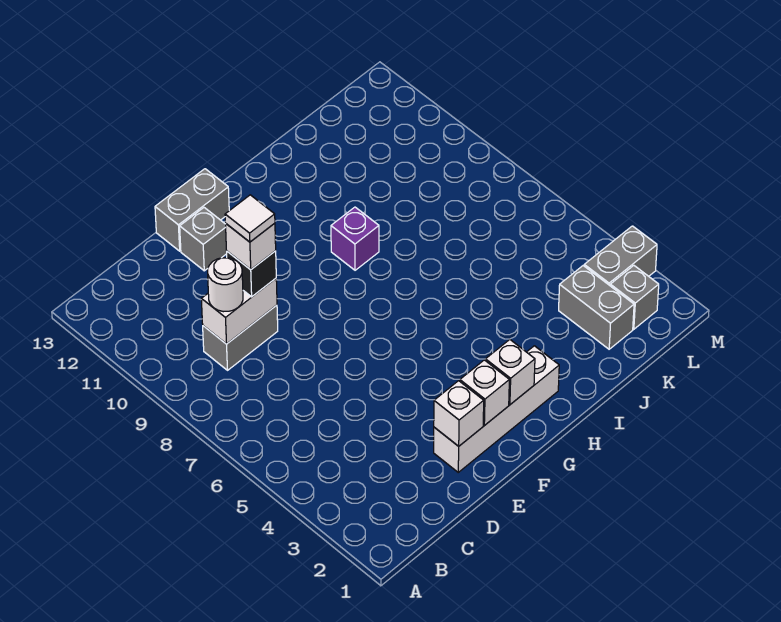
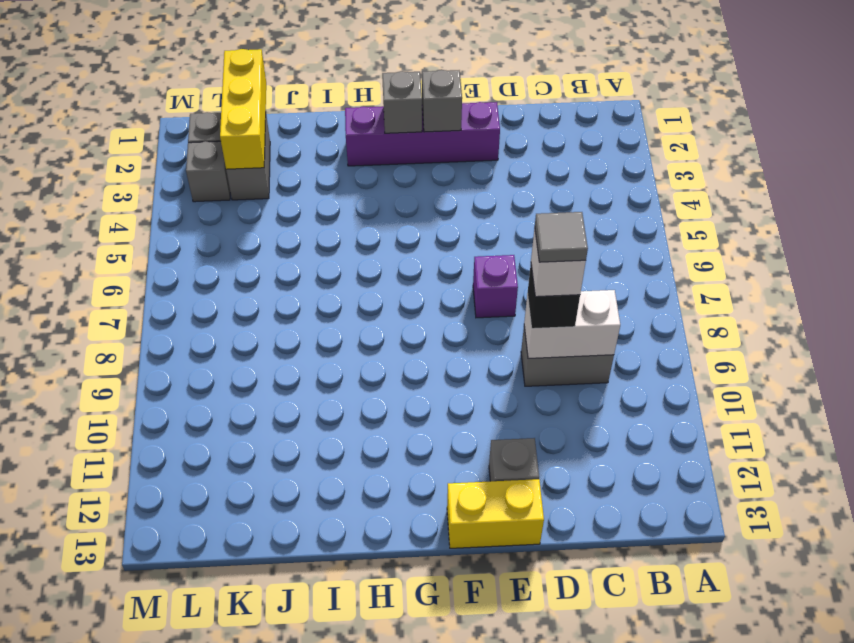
white round brick C9 level 3 -> none
white tile D9 level 5 -> grey tile D9 level 5
white brick E2:H2 level 1 -> purple brick E2:H2 level 1
white brick E2 level 2 -> none
grey brick E13:F13 level 1 -> yellow brick E13:F13 level 1
white brick F2 level 2 -> grey brick F2 level 2
white brick G2 level 2 -> grey brick G2 level 2
purple brick H9 level 1 -> purple brick E7 level 1
none -> yellow brick K1:K3 level 2
grey brick L3:M3 level 1 -> grey brick L3 level 1

